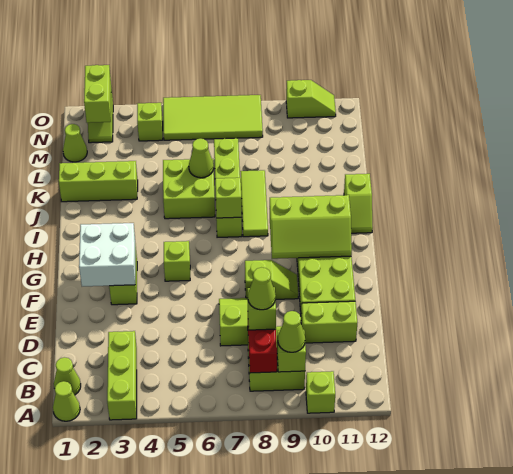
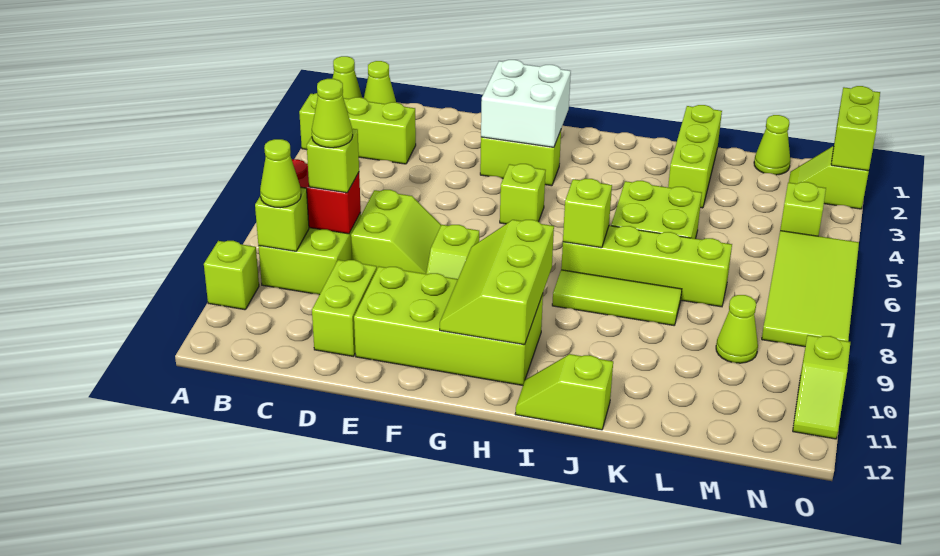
lime cone K6 level 2 -> lime cone M9 level 1
lime brick N2:O2 level 2 -> lime brick O1:O2 level 2

